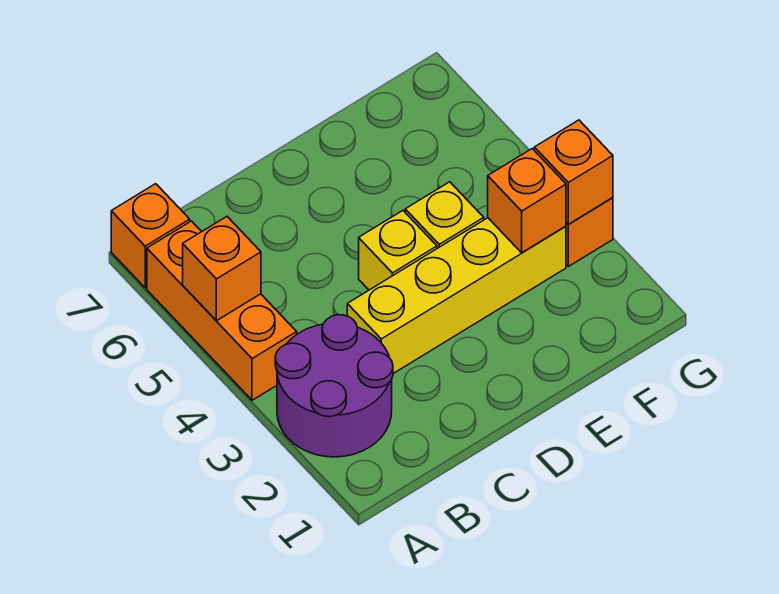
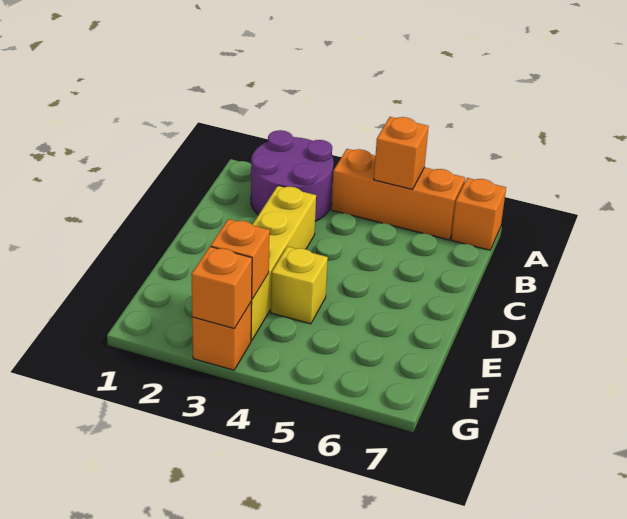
yellow brick D4 level 1 -> none

